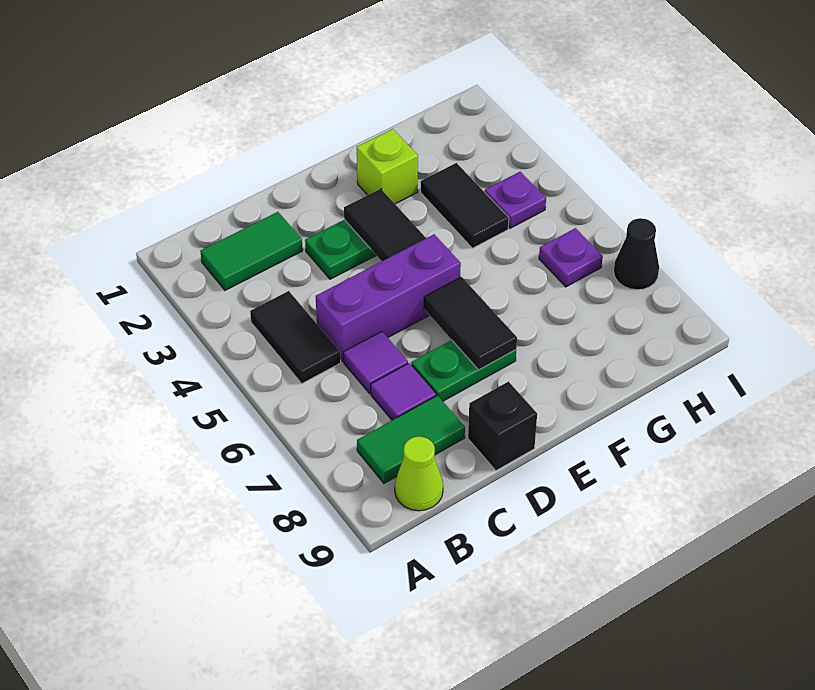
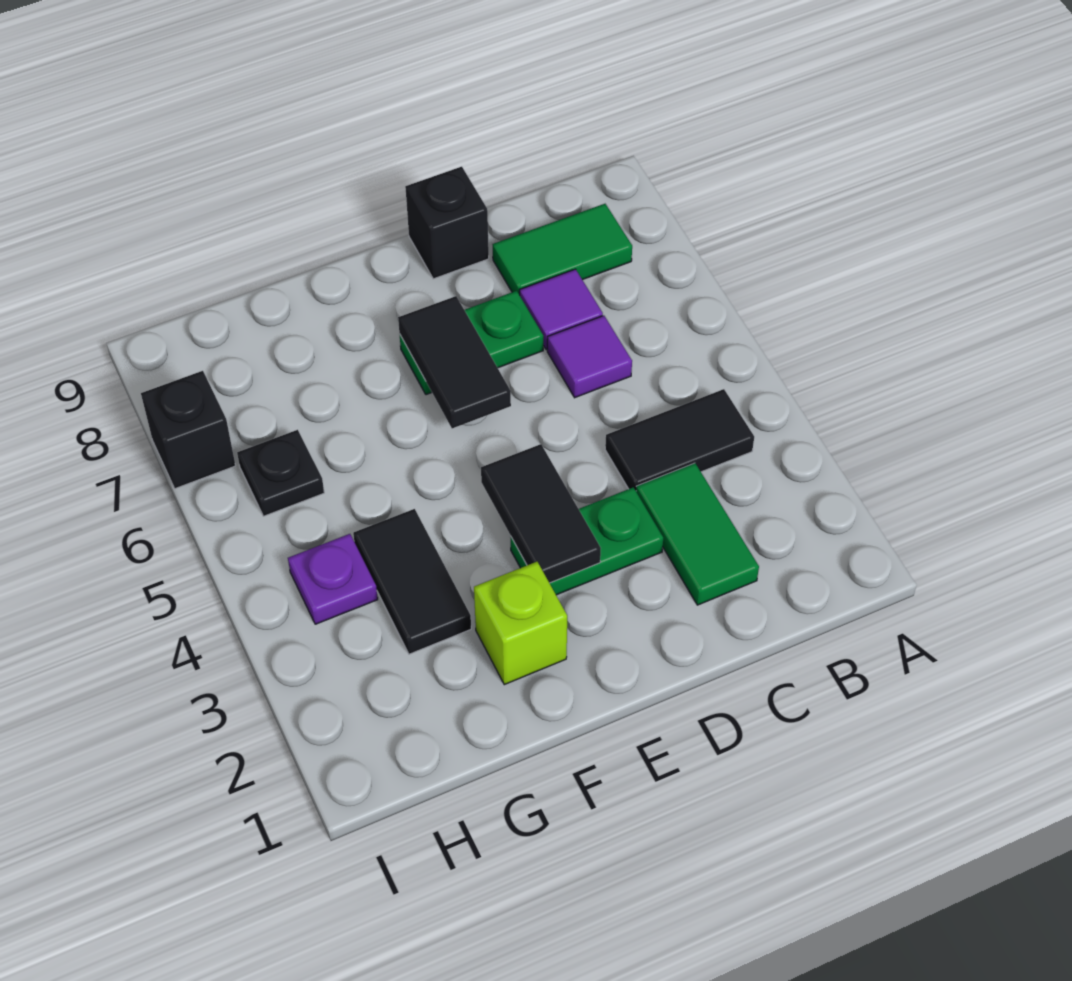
green tile B2:C2 level 1 -> green tile C2:C3 level 1
black tile B4:B5 level 1 -> black tile B4:C4 level 1
lime cone B9 level 1 -> none
purple brick C5:E5 level 1 -> none
purple plate H6 level 1 -> black plate H6 level 1
black cone I7 level 1 -> black brick I7 level 1

